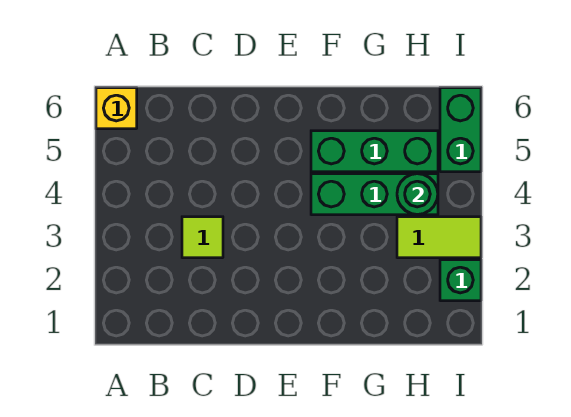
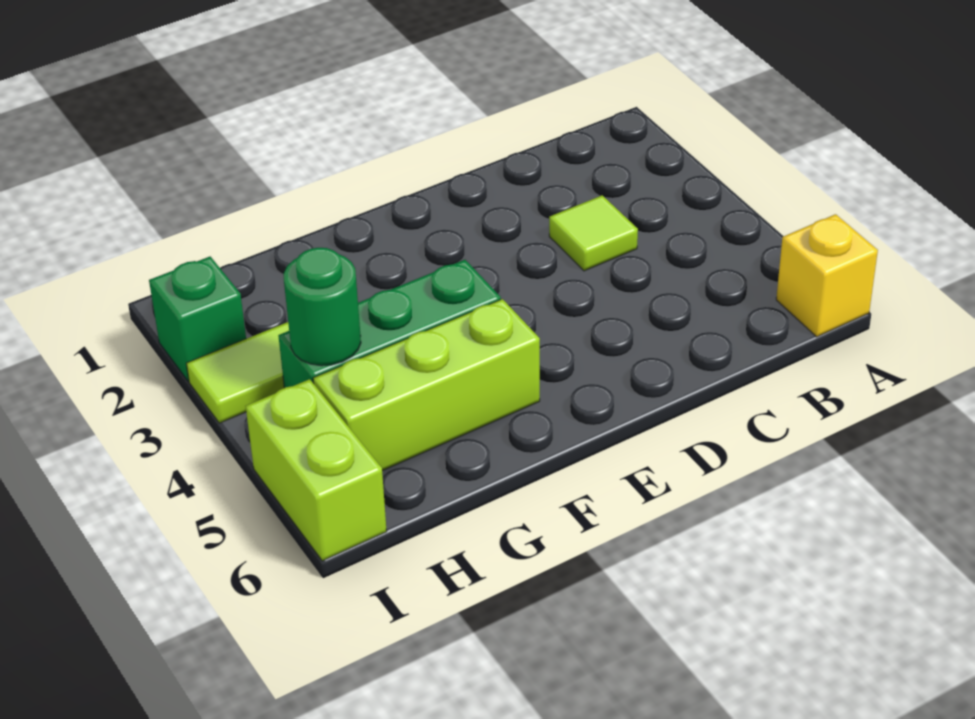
green brick F5:H5 level 1 -> lime brick F5:H5 level 1
green brick I5:I6 level 1 -> lime brick I5:I6 level 1

